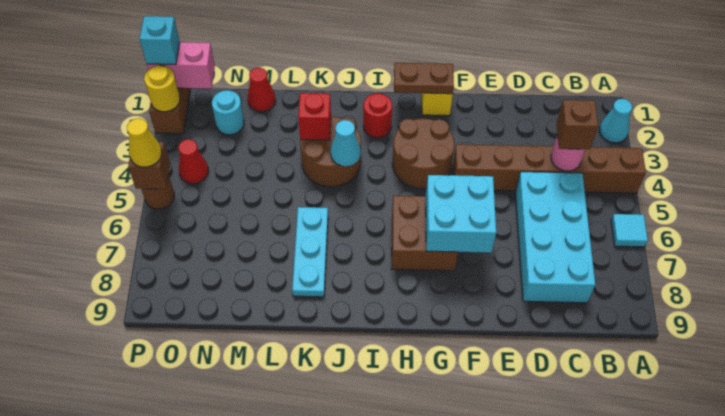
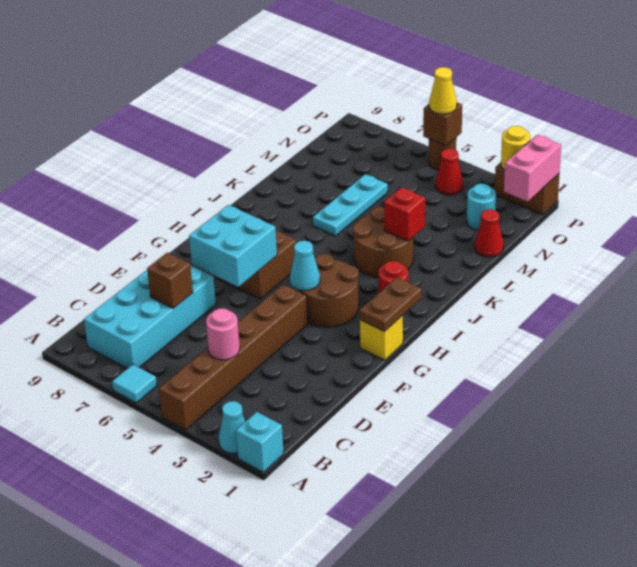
brown brick C4 level 3 -> brown brick D7 level 2
cyan brick C5:D8 level 1 -> cyan brick B7:E8 level 1
cyan cone J4 level 2 -> cyan cone G4 level 2
cyan plate K6:K8 level 1 -> cyan plate K6:M6 level 1
cyan brick P1 level 3 -> cyan brick A1 level 1

